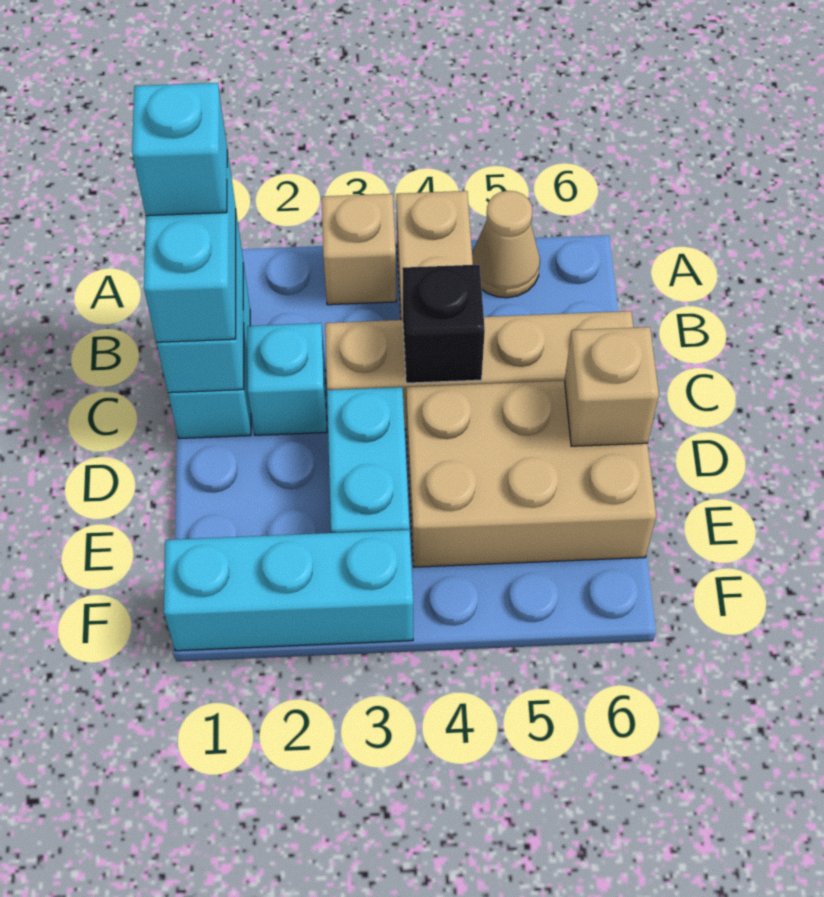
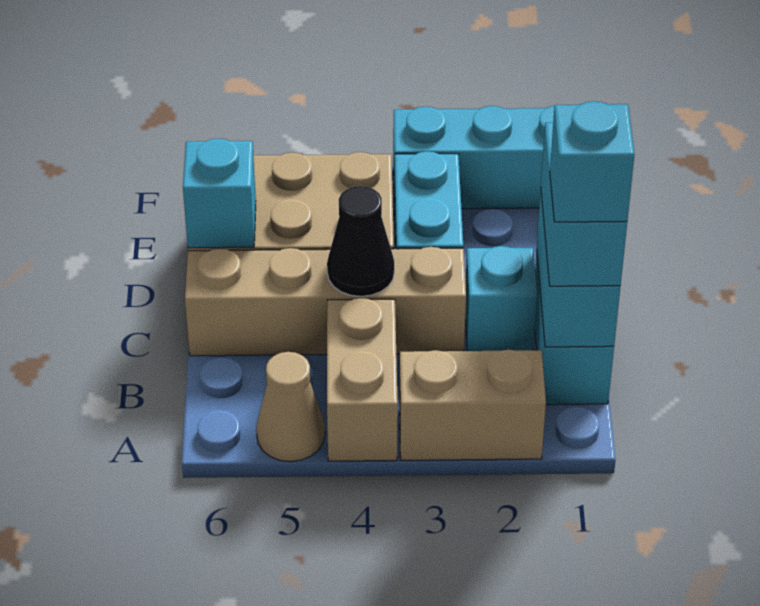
tan brick A3 level 1 -> tan brick A2:A3 level 1
black brick C4 level 2 -> black cone C4 level 2
tan brick D6 level 2 -> cyan brick D6 level 2

